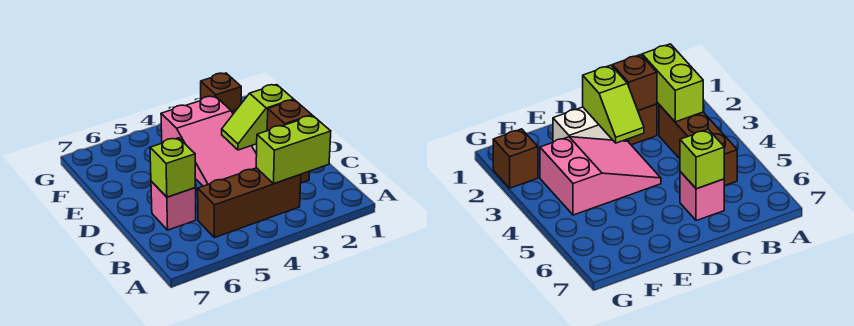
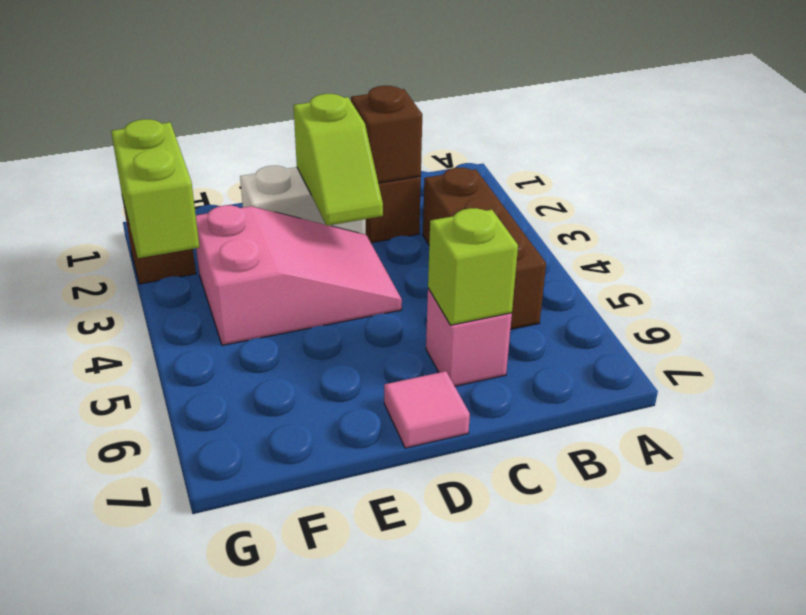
lime brick B2:B3 level 2 -> lime brick G2:G3 level 2
none -> pink tile D7 level 1

